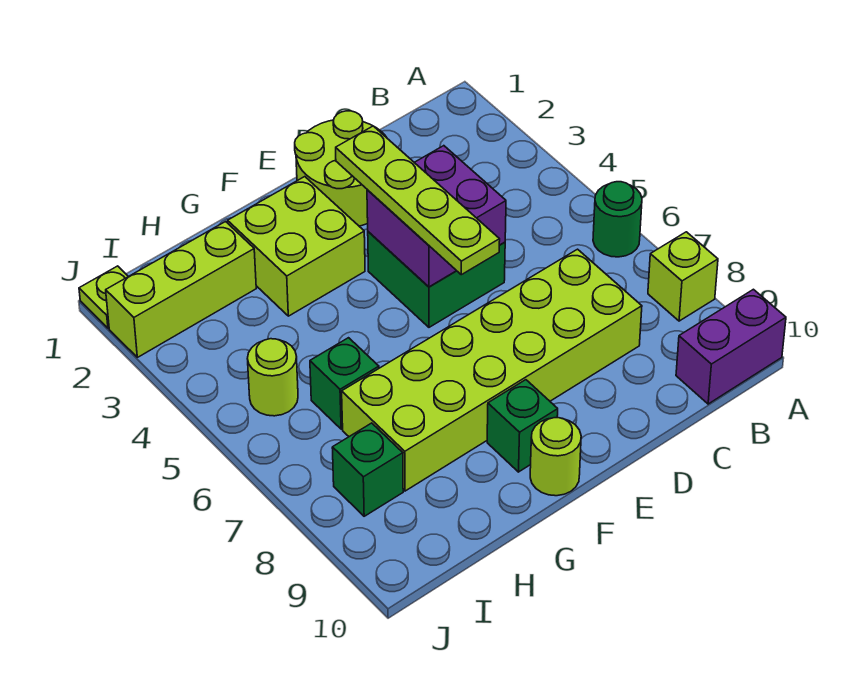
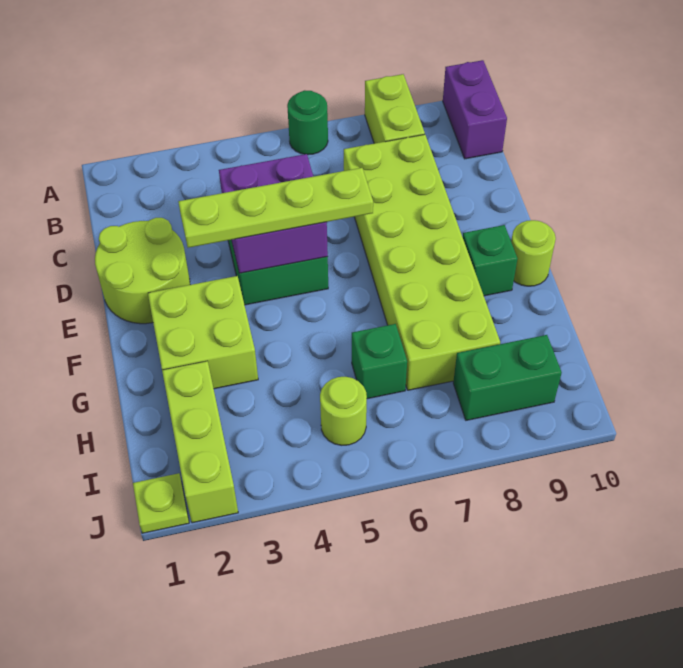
lime brick A8 level 1 -> lime brick A8:B8 level 1
green brick I8 level 1 -> green brick I8:I9 level 1

